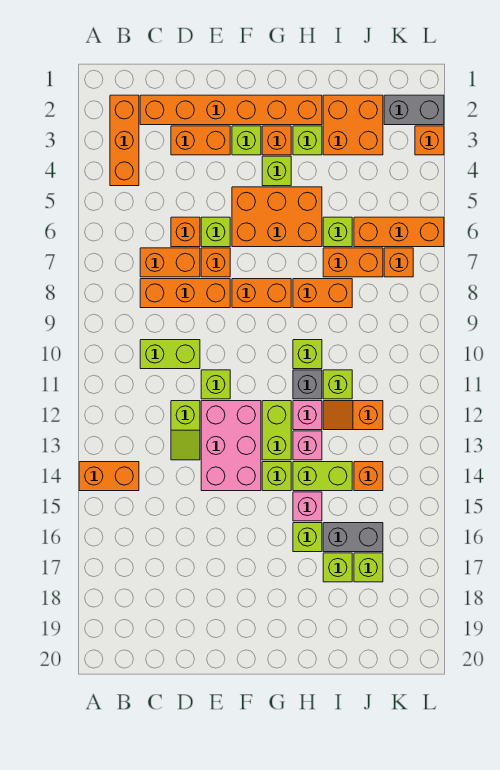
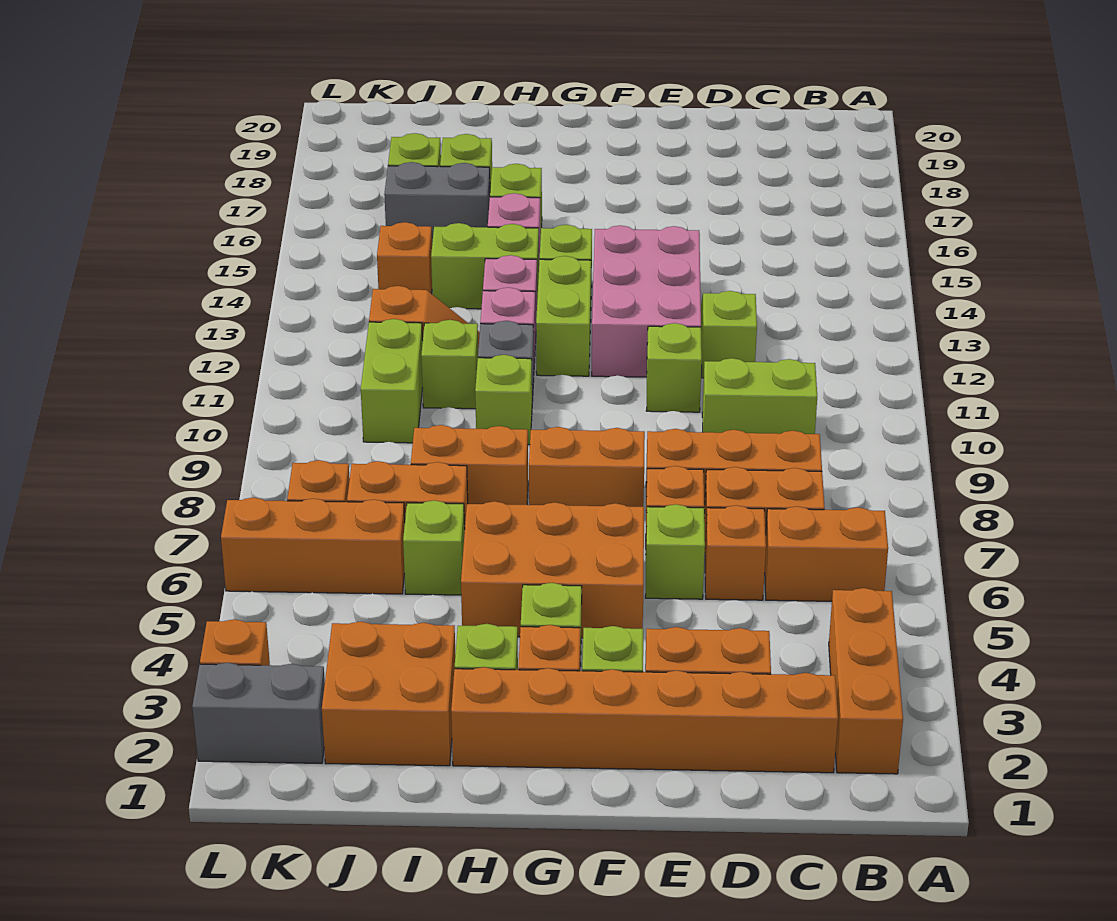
orange brick A14:B14 level 1 -> orange brick B6:C6 level 1
none -> lime brick J10:J11 level 1

